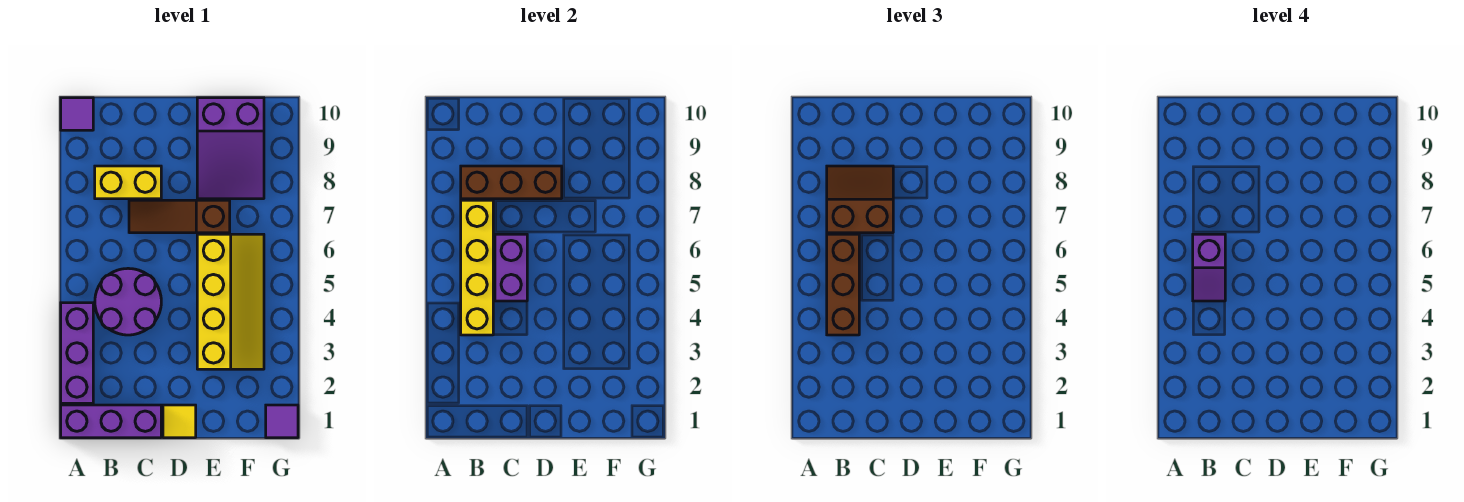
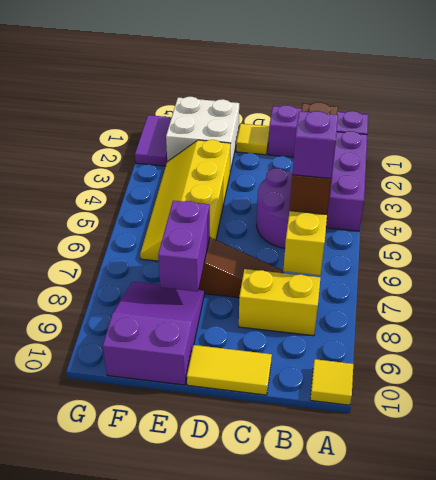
purple tile A10 level 1 -> yellow tile A10 level 1
brown slope B7:C8 level 3 top 7 -> none
brown brick B8:D8 level 2 -> none
purple brick C5:C6 level 2 -> purple brick E7:E8 level 2
none -> yellow tile C10:D10 level 1
none -> white brick E1:F2 level 1
purple tile G1 level 1 -> purple tile G1:G2 level 1

